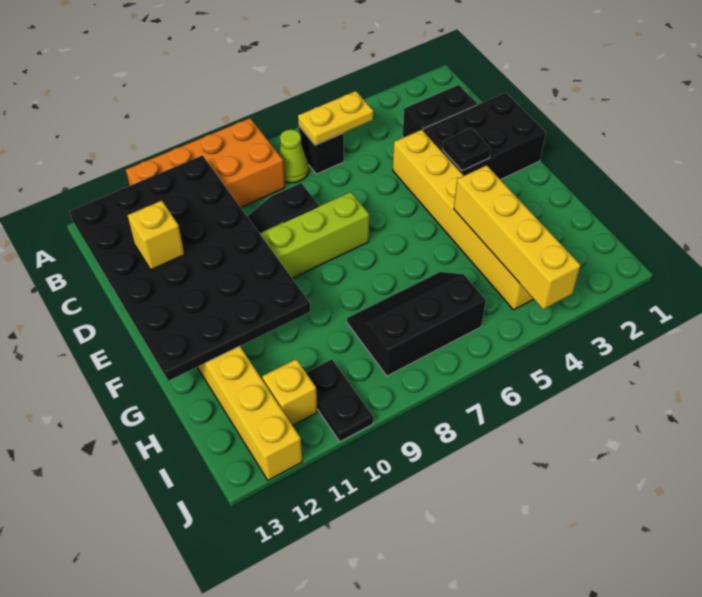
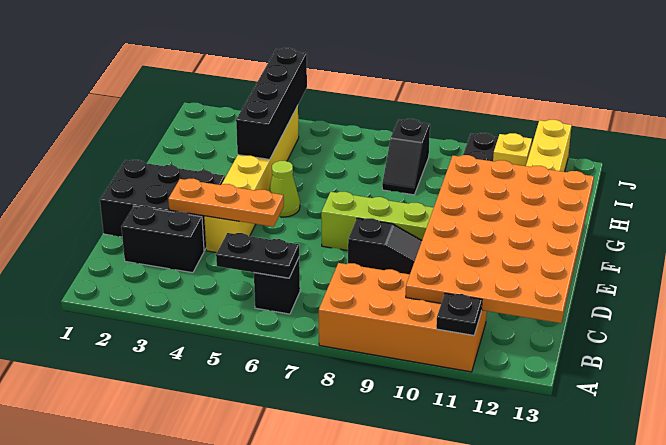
yellow plate B5:B6 level 2 -> black plate B5:B6 level 2
lime cone B7 level 1 -> lime cone F5 level 1
black plate B10:G13 level 2 -> orange plate B10:G13 level 2
none -> orange plate D3:D5 level 2
yellow brick D12 level 3 -> none
black plate E3 level 2 -> black plate A11 level 2
yellow brick G4:J4 level 2 -> black brick G4:J4 level 2
black slope H6:I8 level 1 top I -> black slope H8:I8 level 1 top I

